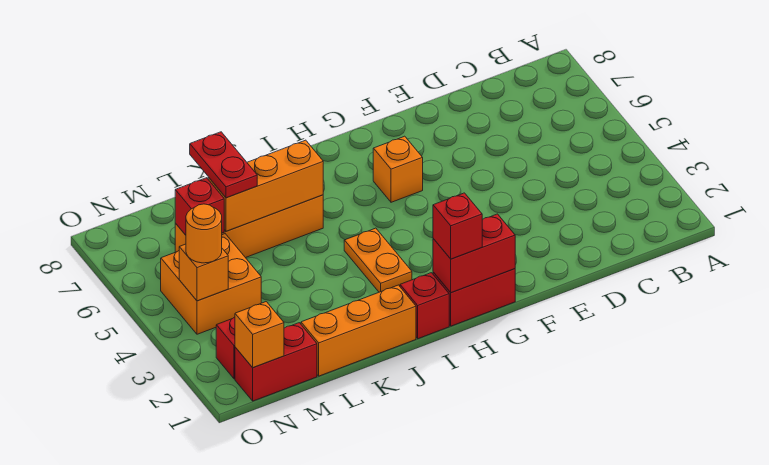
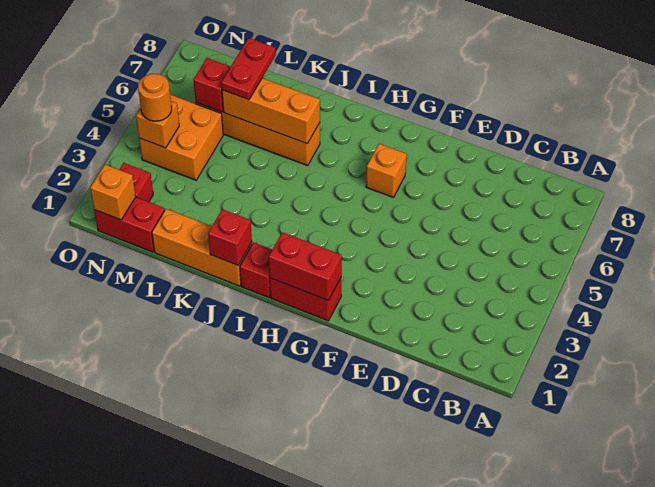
red brick H1 level 3 -> red brick J1 level 2
orange plate I3:I4 level 1 -> none

